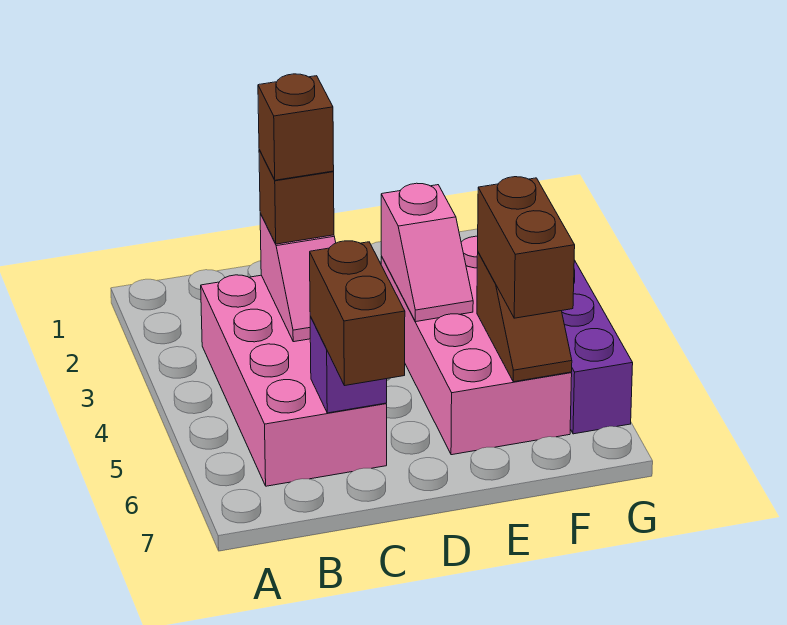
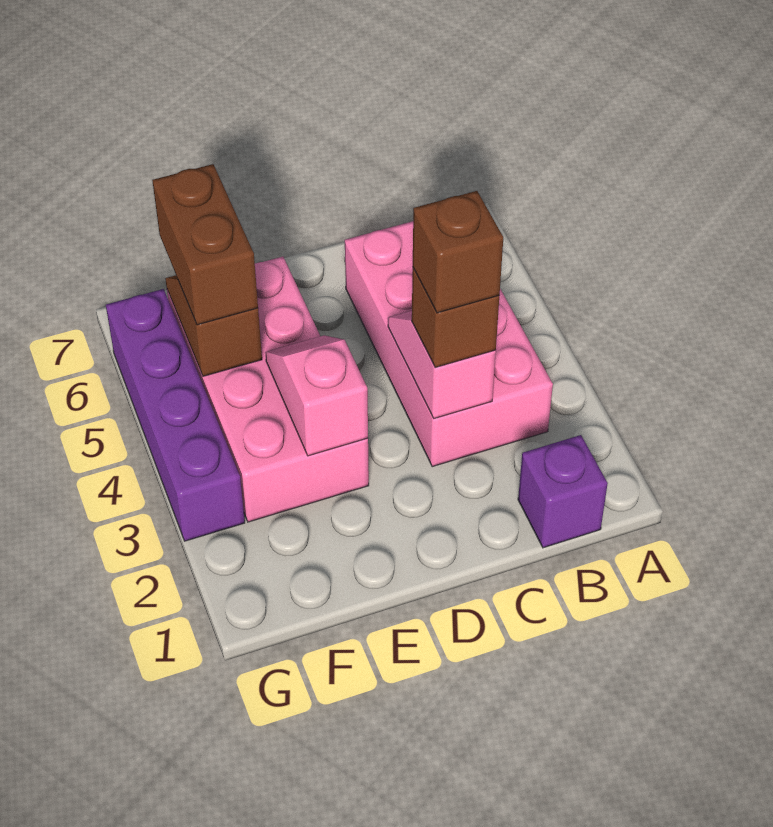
purple brick C6 level 2 -> purple brick B1 level 1
brown brick C6:C7 level 3 -> none

